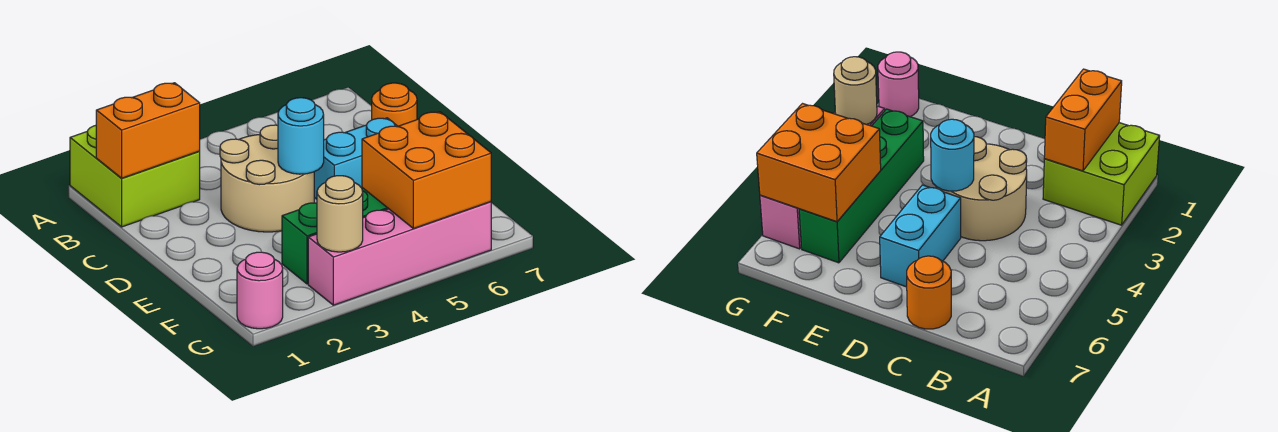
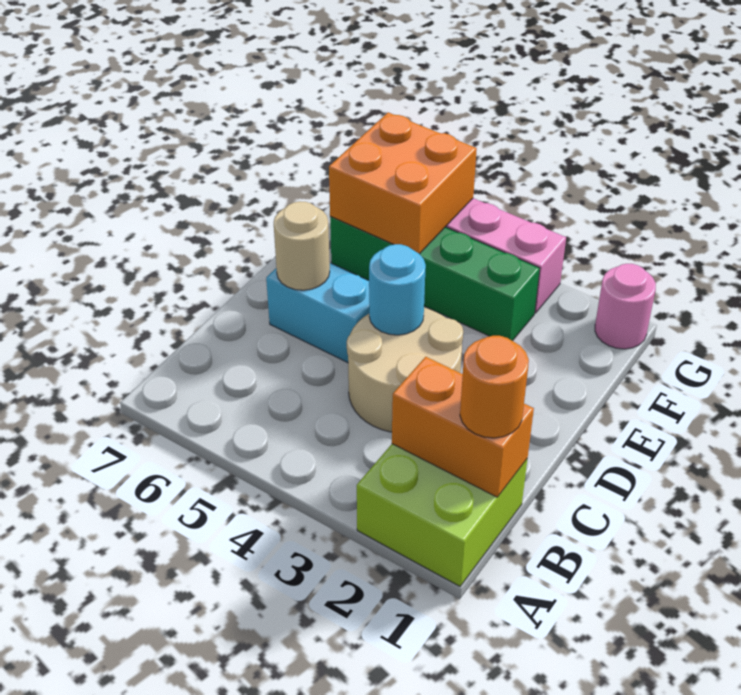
orange round brick C7 level 1 -> orange round brick B1 level 3
tan round brick G3 level 2 -> tan round brick D6 level 2

